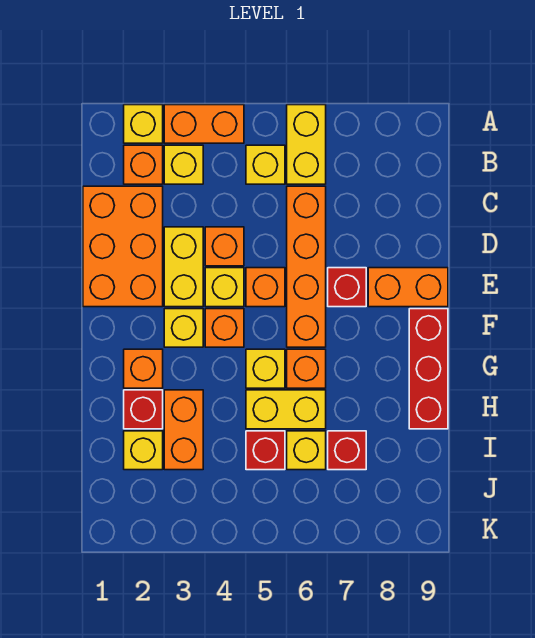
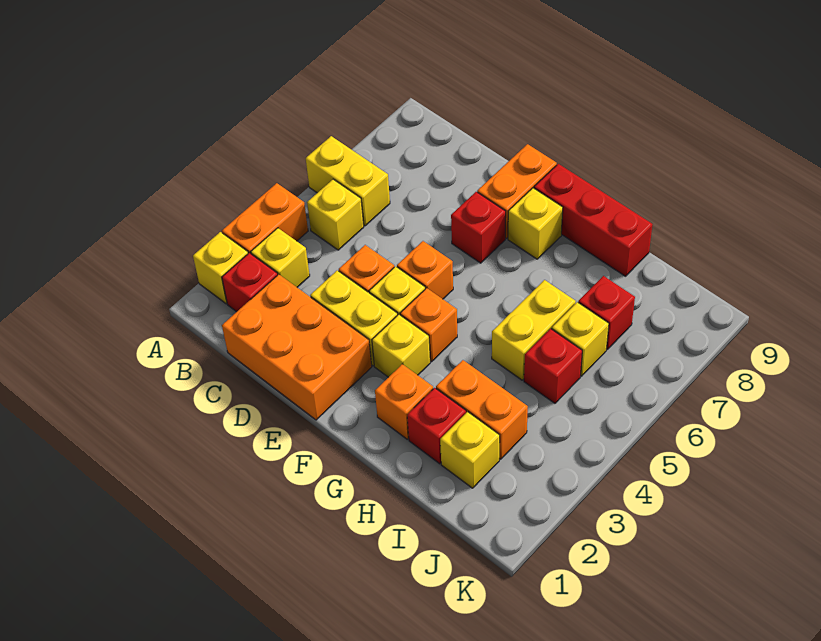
orange brick B2 level 1 -> red brick B2 level 1
orange brick C6:F6 level 1 -> none
yellow brick G5 level 1 -> yellow brick F8 level 1
orange brick G6 level 1 -> none

